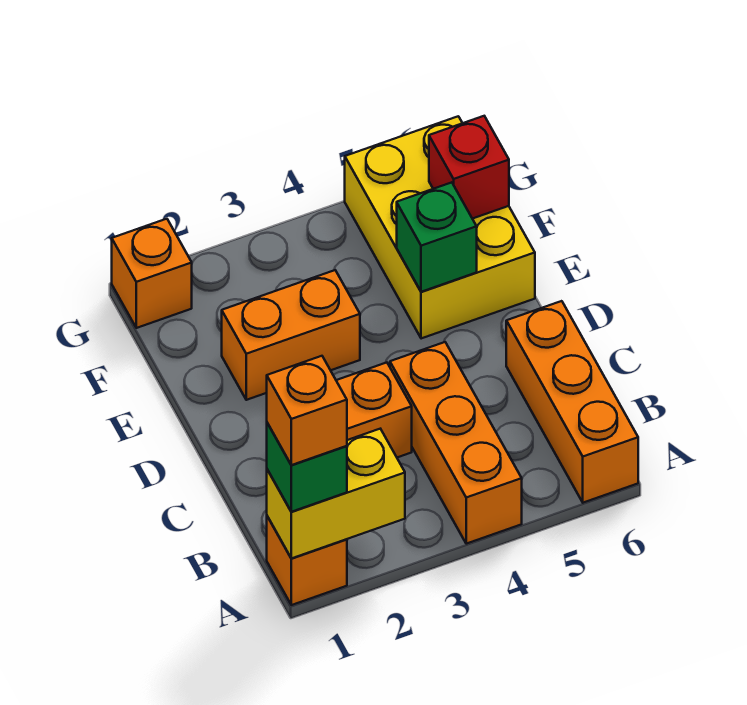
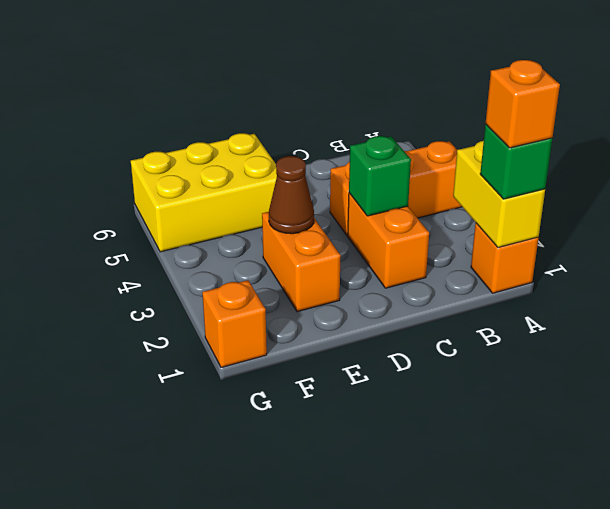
orange brick A6:C6 level 1 -> none
none -> brown cone E3 level 2
green brick E5 level 2 -> green brick C3 level 2
red brick F6 level 2 -> none

